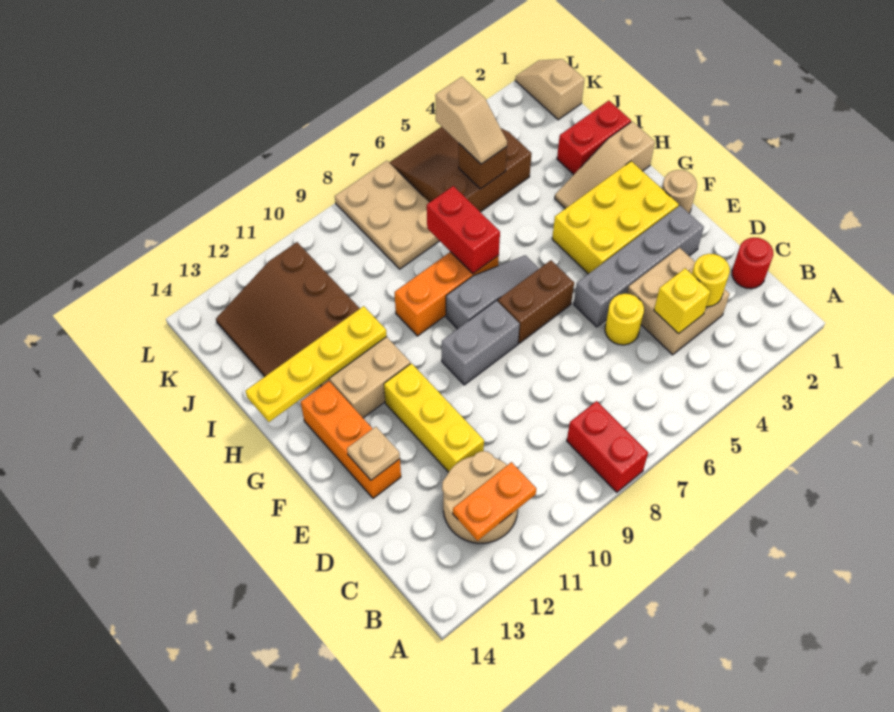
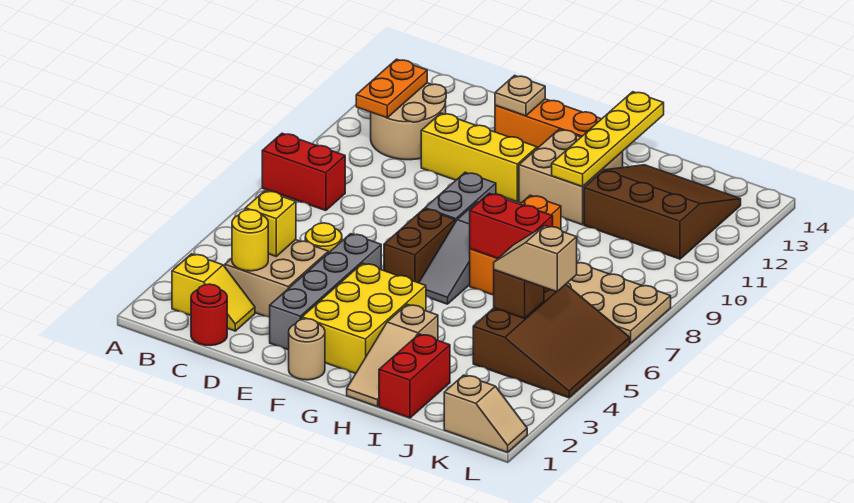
none -> yellow slope B2:C2 level 1 top B
tan slope H1:H3 level 1 top 1 -> tan slope H1:H3 level 1 top 3

